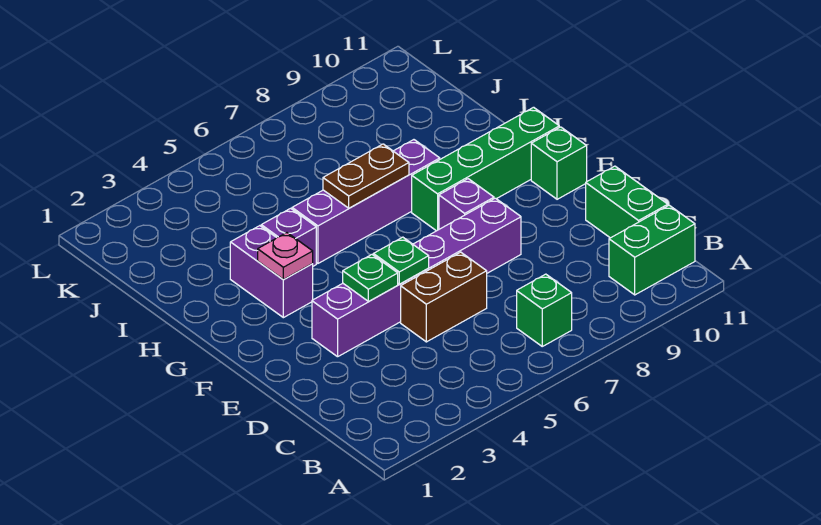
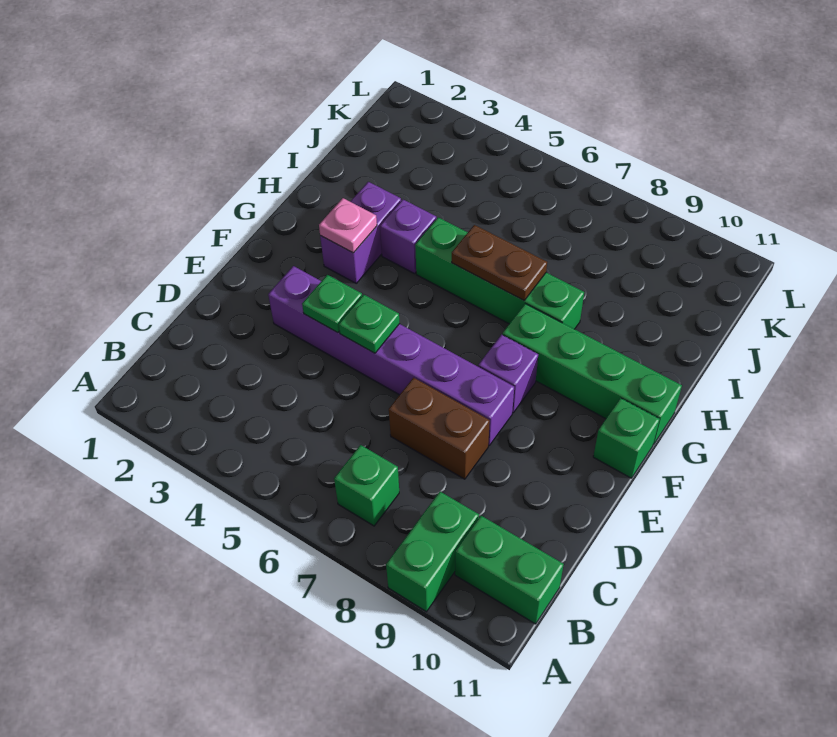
green brick C11:D11 level 1 -> green brick A9:B9 level 1
brown brick D5:D6 level 1 -> brown brick D7:D8 level 1
purple brick H5:H8 level 1 -> green brick H5:H8 level 1

